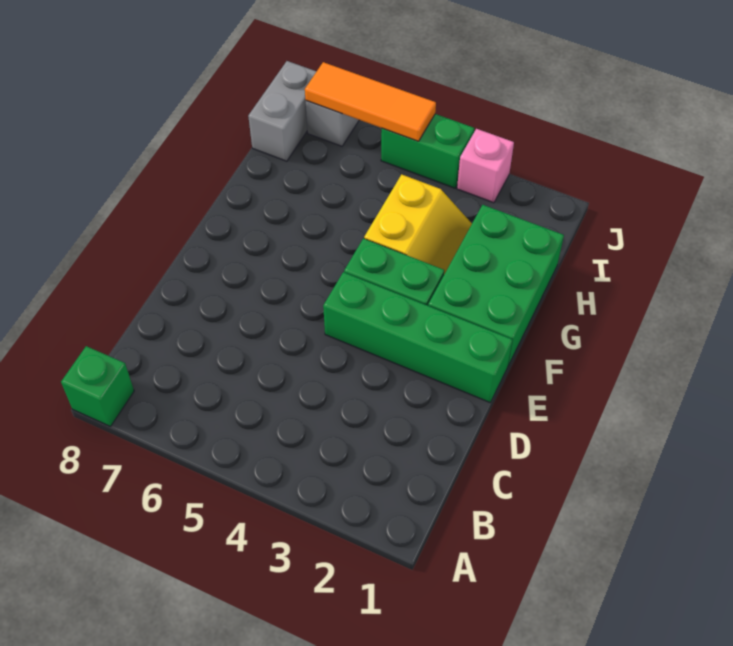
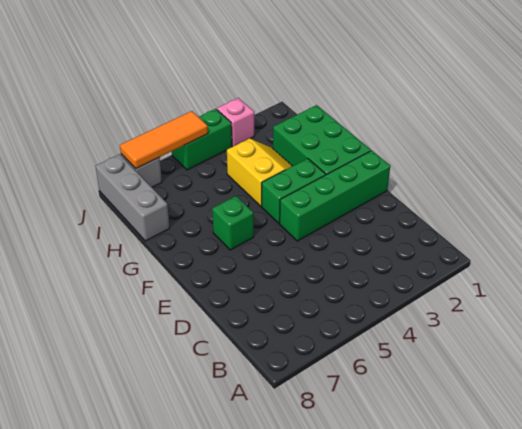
green brick A8 level 1 -> green brick F6 level 1
grey brick I8:J8 level 1 -> grey brick H8:J8 level 1

